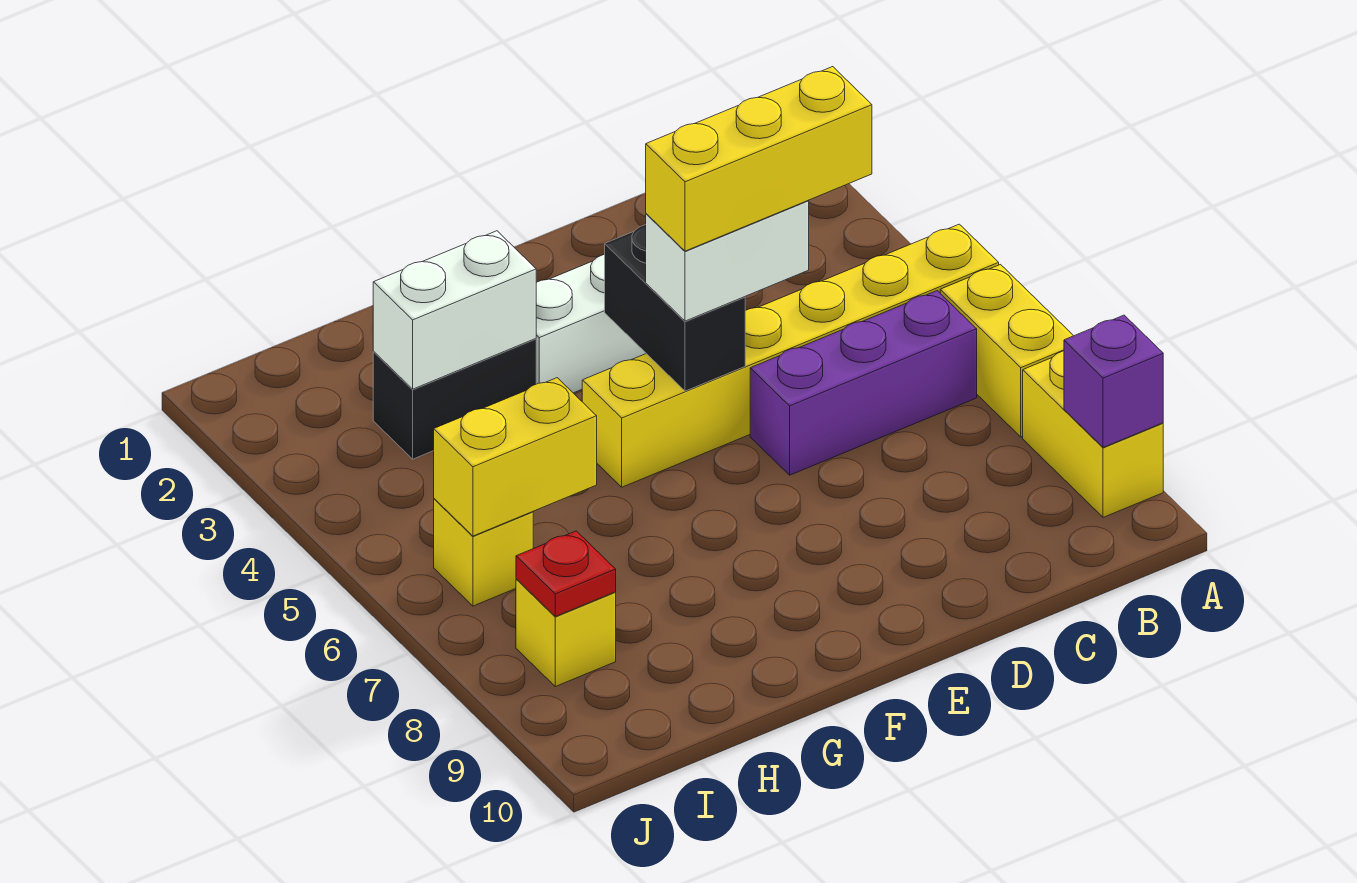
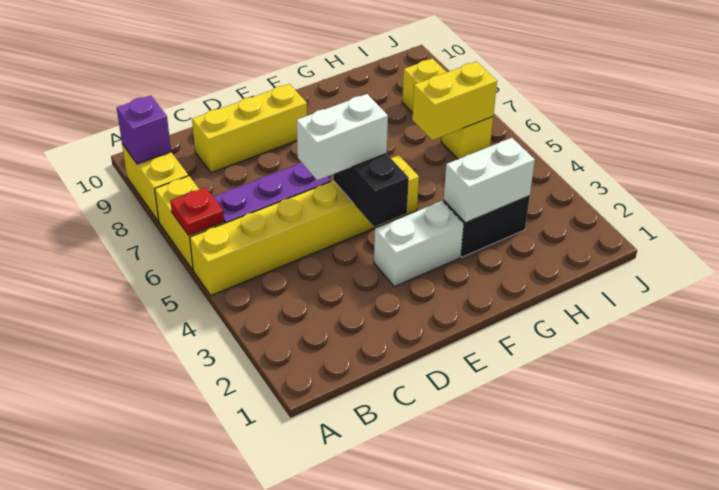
yellow brick C5:E5 level 4 -> yellow brick C9:E9 level 1
red plate I8 level 2 -> red plate A6 level 2

